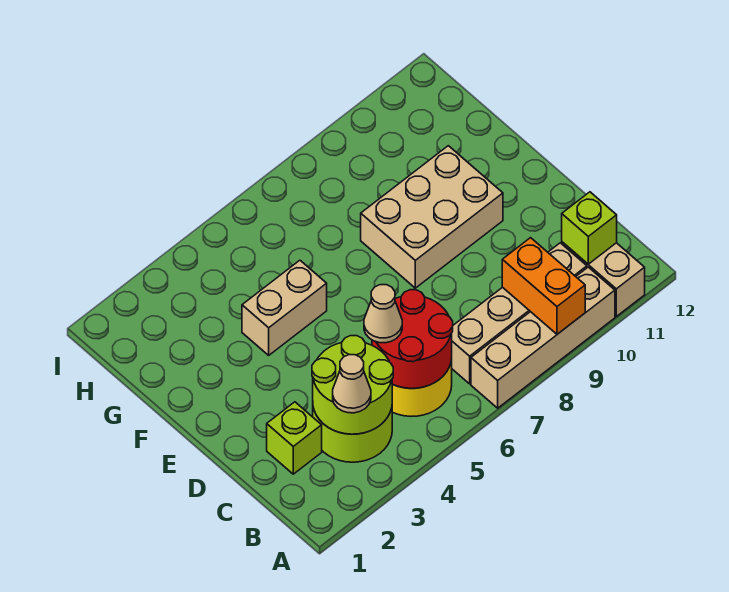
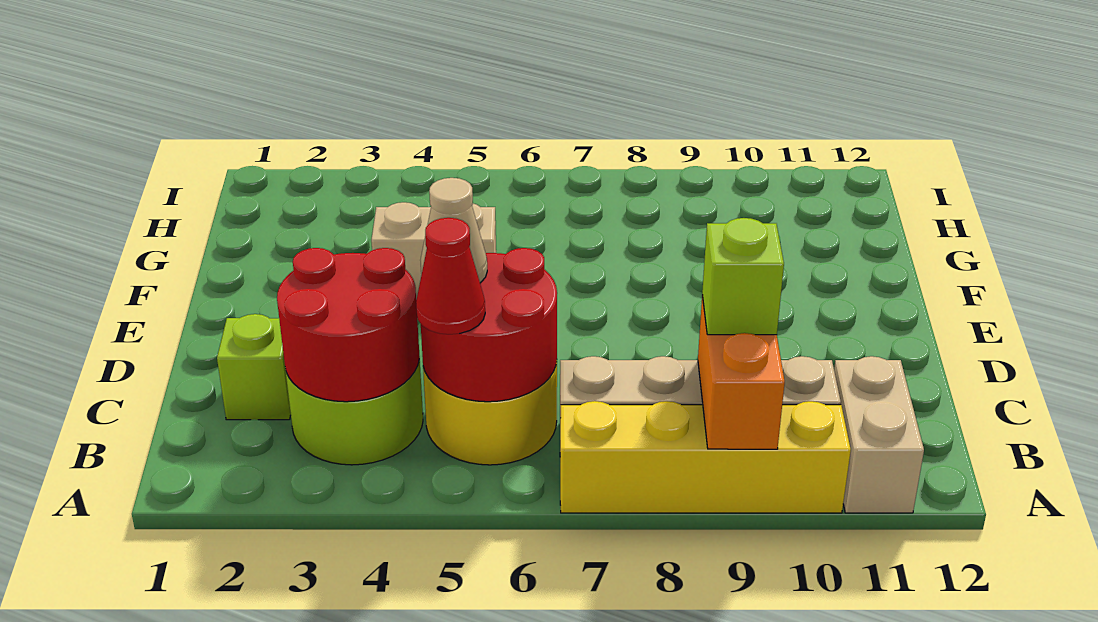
tan brick A7:A10 level 1 -> yellow brick A7:A10 level 1
lime round brick B3:C4 level 2 -> red round brick B3:C4 level 2
tan cone B3 level 3 -> none
none -> red cone B5 level 3
lime brick B11 level 2 -> lime brick B9 level 3
tan brick E8:F10 level 1 -> none

